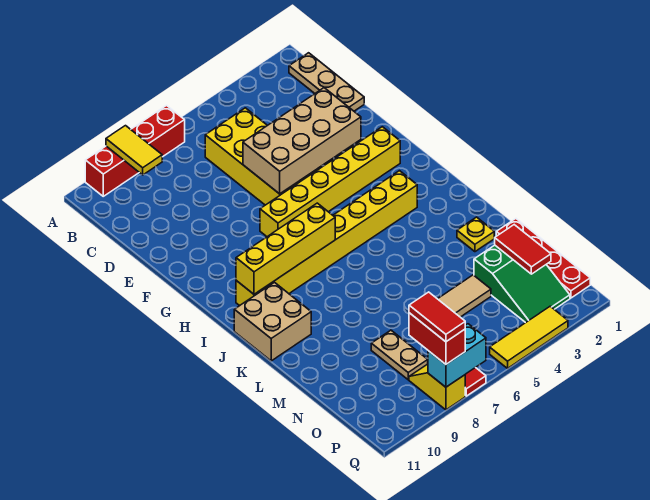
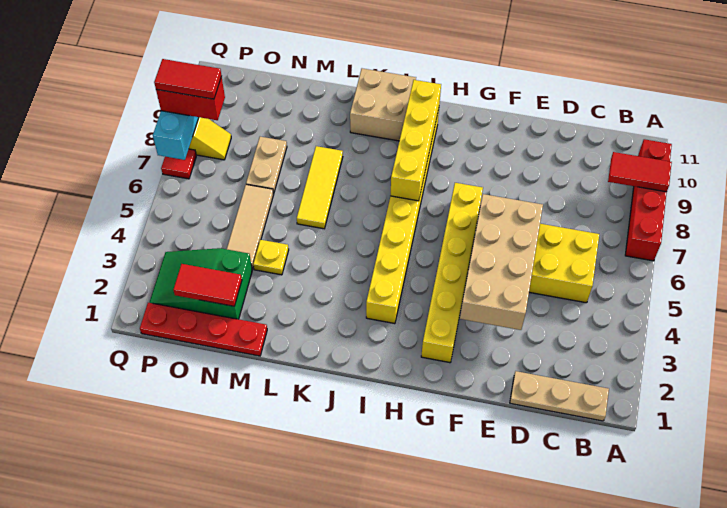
yellow tile A9:B9 level 2 -> red tile A9:B9 level 2
yellow plate L2 level 1 -> yellow plate M4 level 1
tan plate N8:O8 level 1 -> tan plate N7:N8 level 1
yellow tile Q3:Q5 level 1 -> yellow tile L6:L8 level 1

